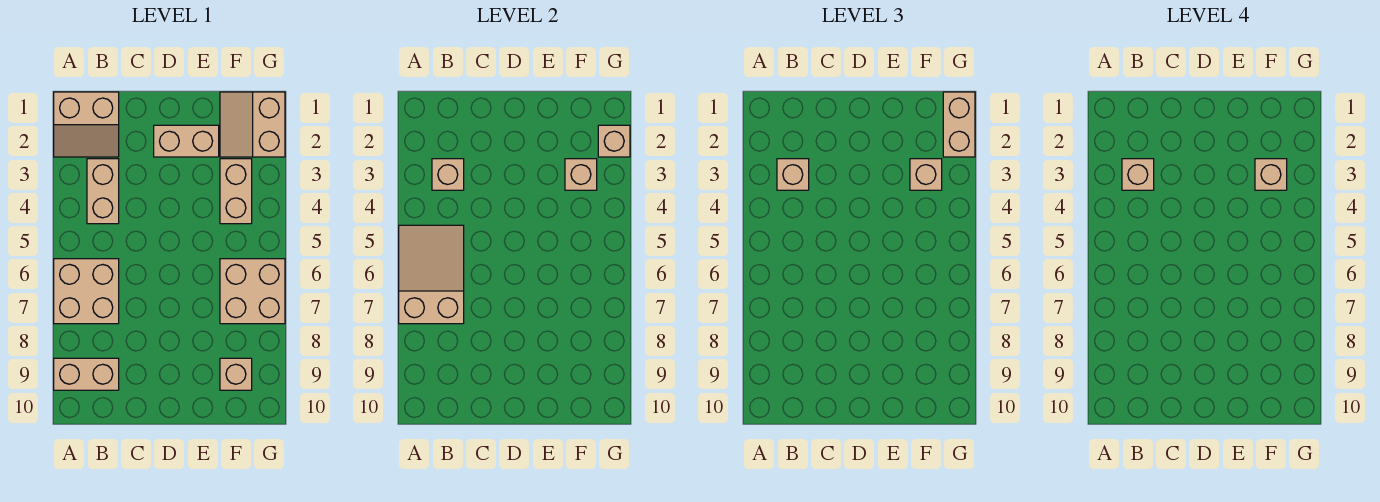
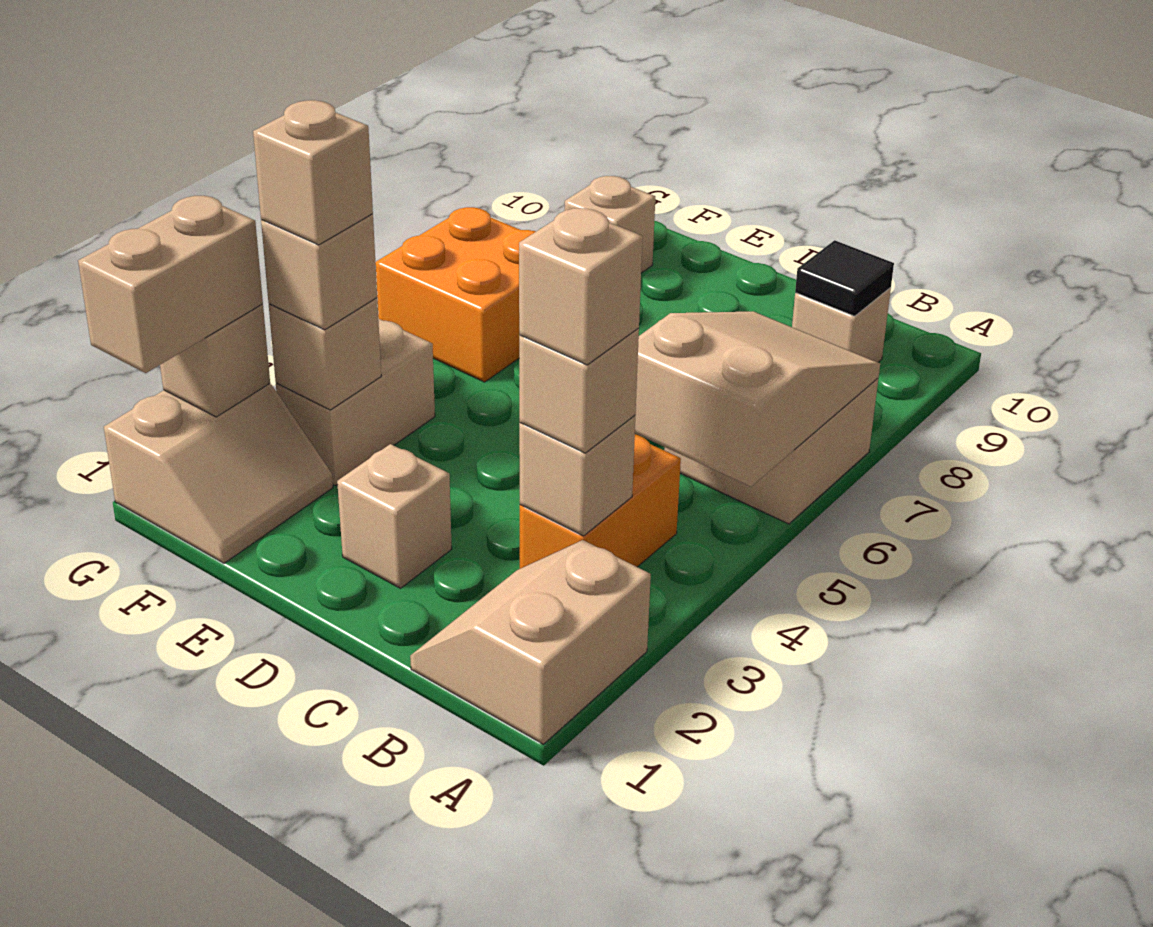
tan slope A1:B2 level 1 top 1 -> tan slope A1:B2 level 1 top A
tan slope A5:B7 level 2 top 7 -> tan slope A5:B7 level 2 top 5
tan brick A9:B9 level 1 -> tan brick B9 level 1
tan brick B3:B4 level 1 -> orange brick B3:B4 level 1
none -> black tile B9 level 2
tan brick D2:E2 level 1 -> tan brick D2 level 1
tan brick F6:G7 level 1 -> orange brick F6:G7 level 1

